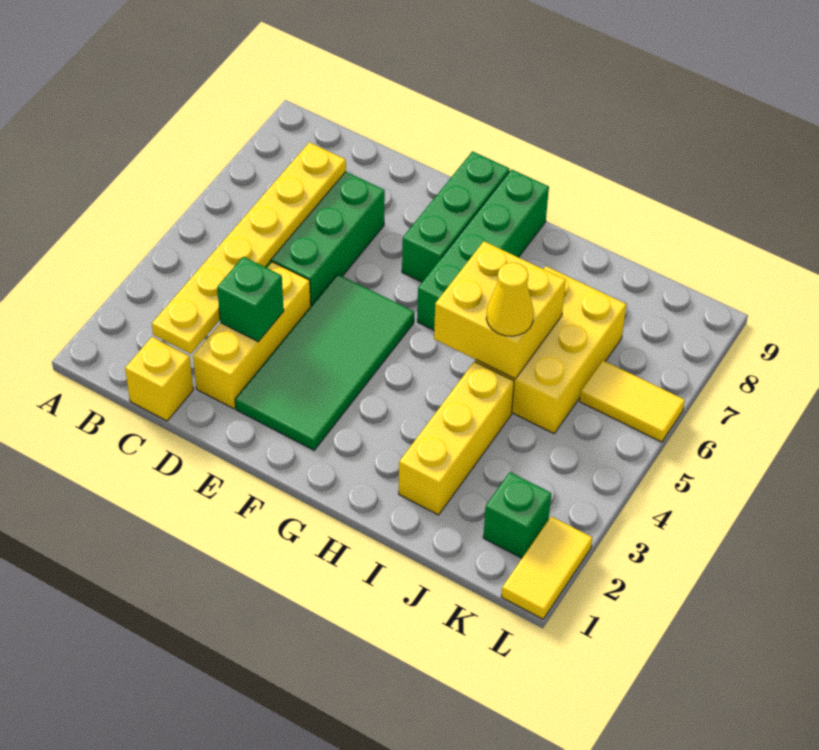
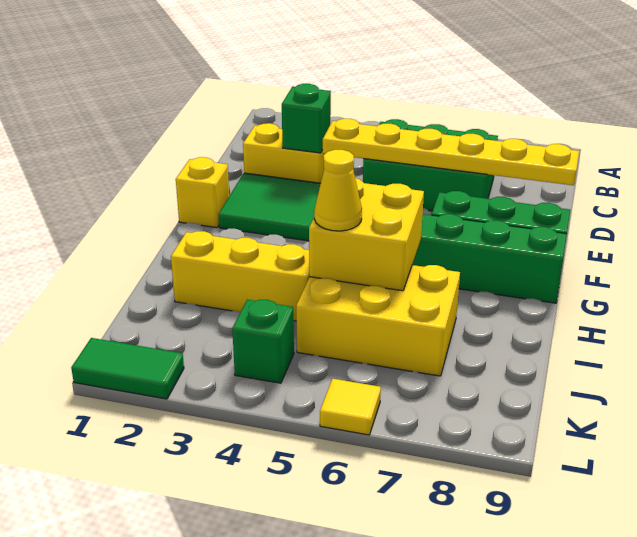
yellow brick C1 level 1 -> yellow brick F1 level 1
yellow plate C2:C7 level 2 -> yellow plate D4:D9 level 2
yellow brick D2:D4 level 1 -> yellow brick D2:D3 level 1
green brick K2 level 1 -> green brick K4 level 1
yellow tile K6:L6 level 1 -> yellow tile L6 level 1
yellow tile L1:L2 level 1 -> green tile L1:L2 level 1

